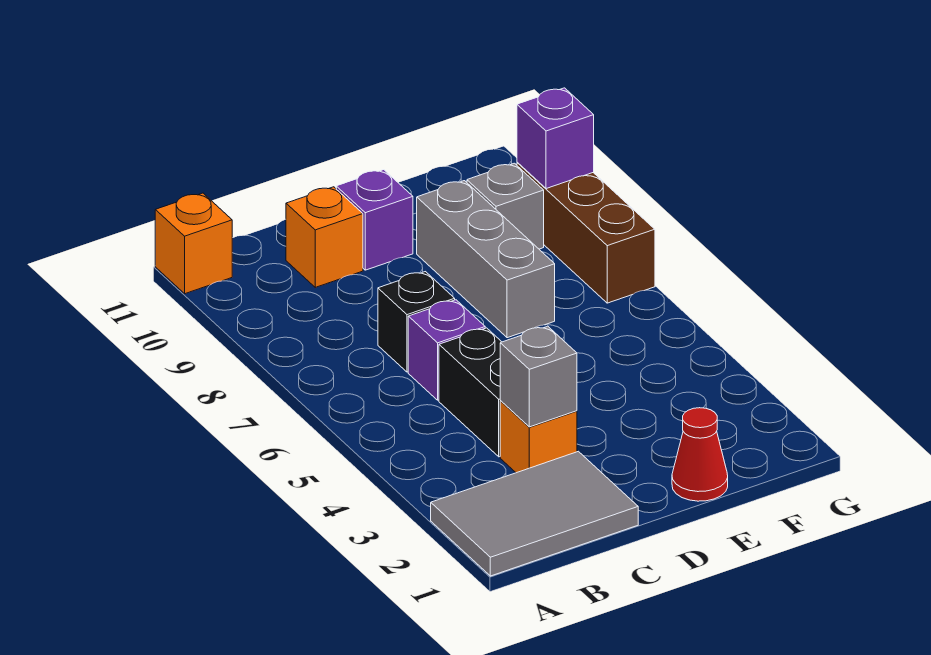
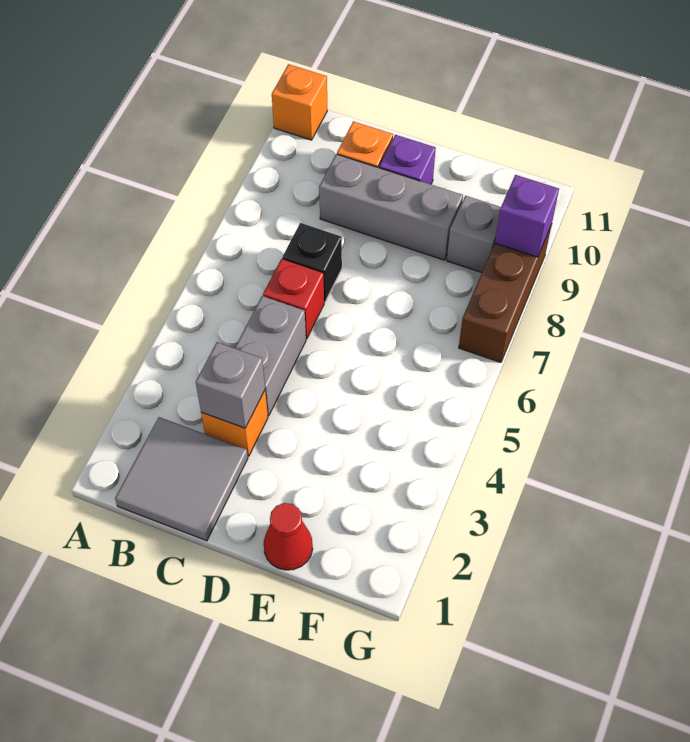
grey tile A1:C2 level 1 -> grey tile B1:C2 level 1
black brick C4:C5 level 1 -> grey brick C4:C5 level 1
purple brick C6 level 1 -> red brick C6 level 1
grey brick E7:E9 level 1 -> grey brick C9:E9 level 1

